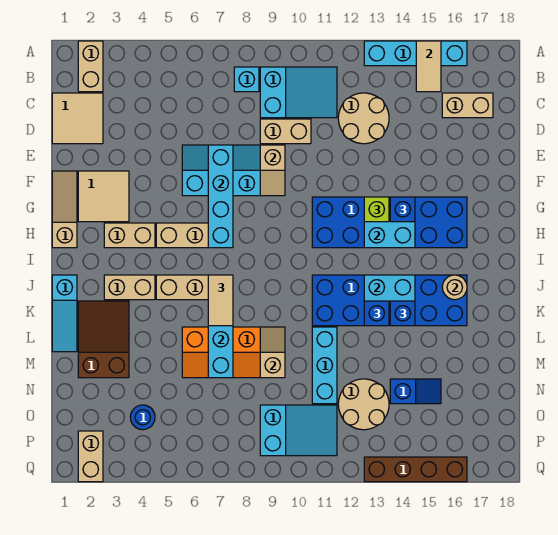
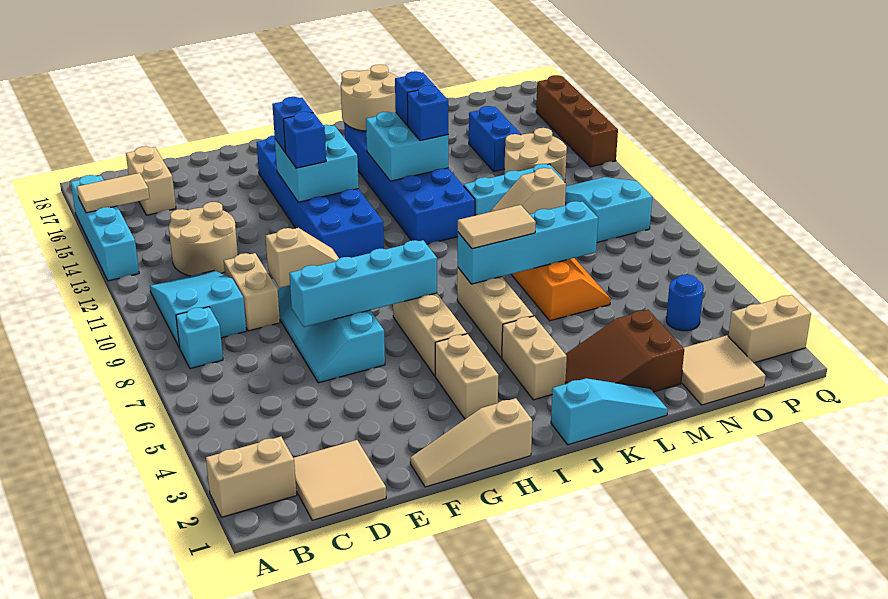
tan tile F2:G3 level 1 -> tan tile N1:O2 level 1
lime brick G13 level 3 -> blue brick G13 level 3
tan round brick J16 level 2 -> tan round brick J16:K17 level 2
blue slope N14:N15 level 1 top 14 -> blue brick N14:N15 level 1

